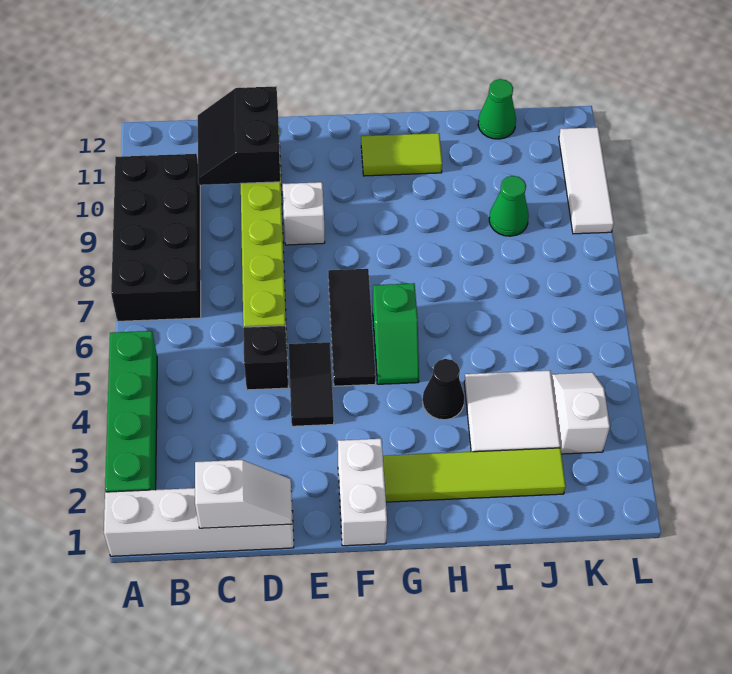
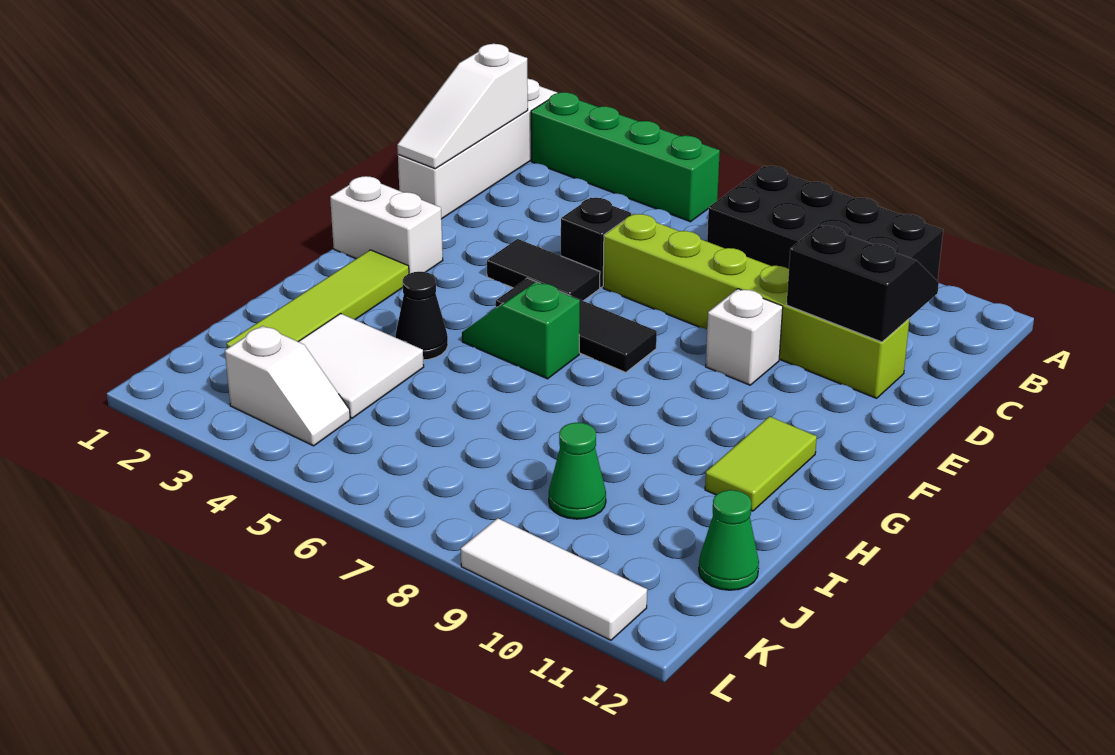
white slope C1:D1 level 2 top C -> white slope B1:D1 level 2 top B

